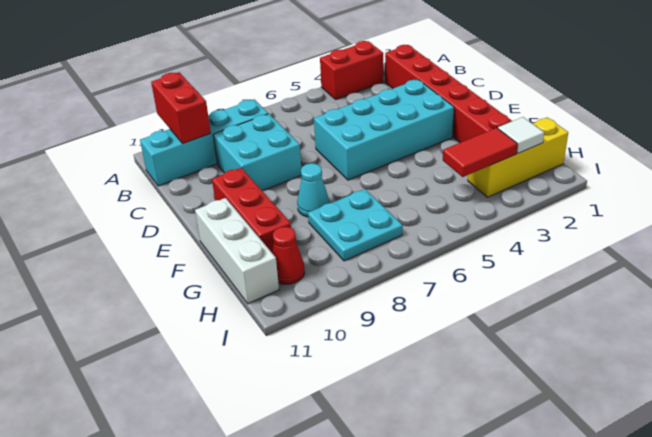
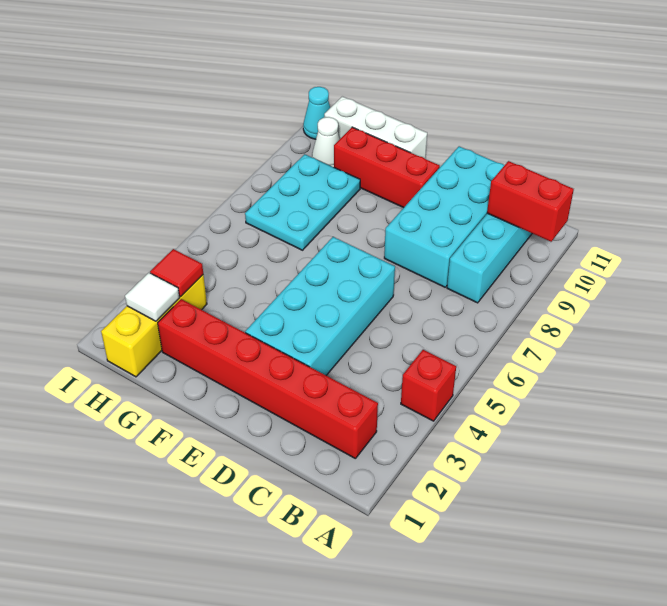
red brick A3:A4 level 1 -> red brick A4 level 1
cyan brick C8:D9 level 1 -> cyan brick C8:D11 level 1
cyan cone F8 level 1 -> cyan cone I11 level 1
cyan plate G7:H8 level 1 -> cyan plate G7:H9 level 1
red tile H3:H4 level 2 -> red tile H3 level 2
red cone H10 level 1 -> white cone H10 level 1

